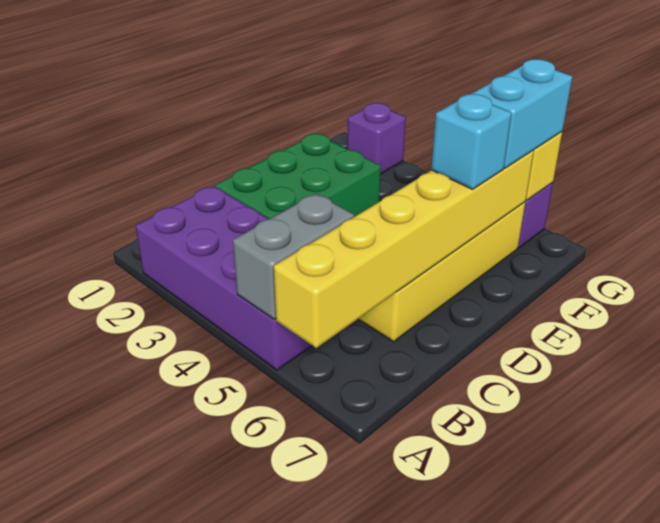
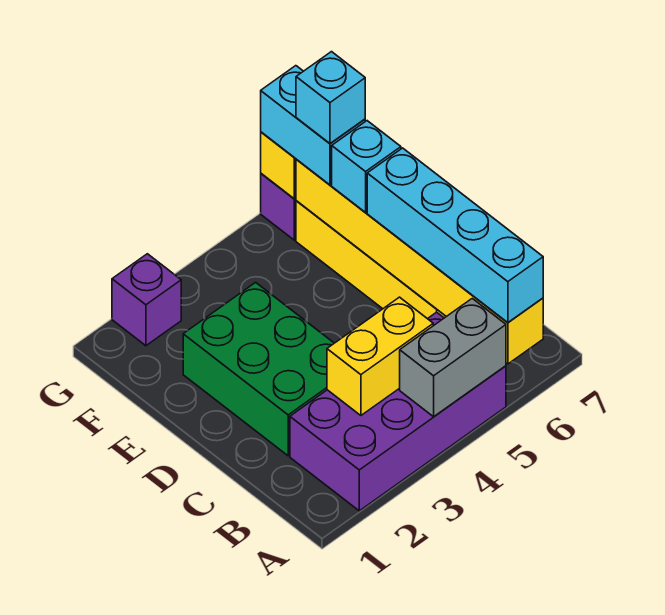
grey brick A5:B5 level 2 -> grey brick A4:A5 level 2
none -> cyan brick A6:D6 level 3
none -> yellow brick B3:B4 level 2
none -> cyan brick F6 level 4

